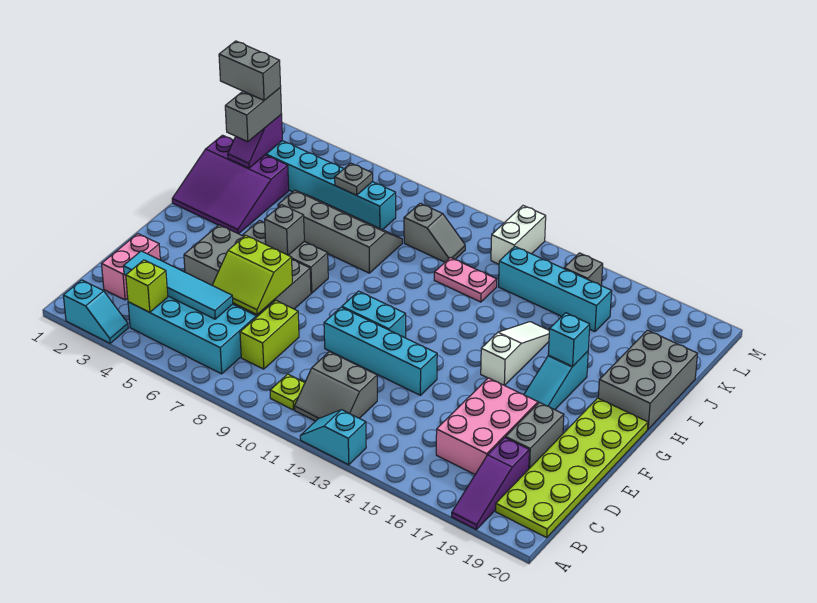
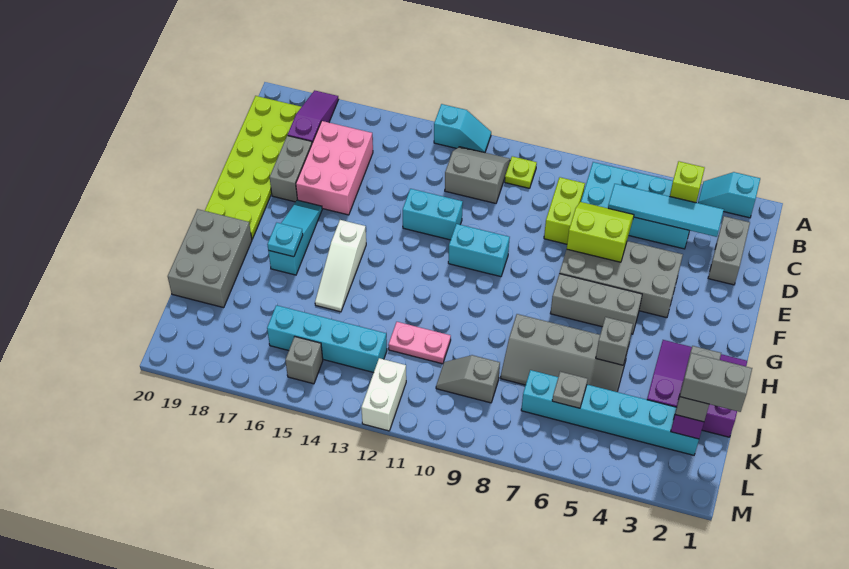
pink brick C2:D2 level 1 -> grey brick C2:D2 level 1
cyan brick E10:E13 level 1 -> cyan brick E12:E13 level 1
grey brick G6 level 2 -> grey brick I5 level 2
cyan brick H17 level 2 -> cyan plate H17 level 2

